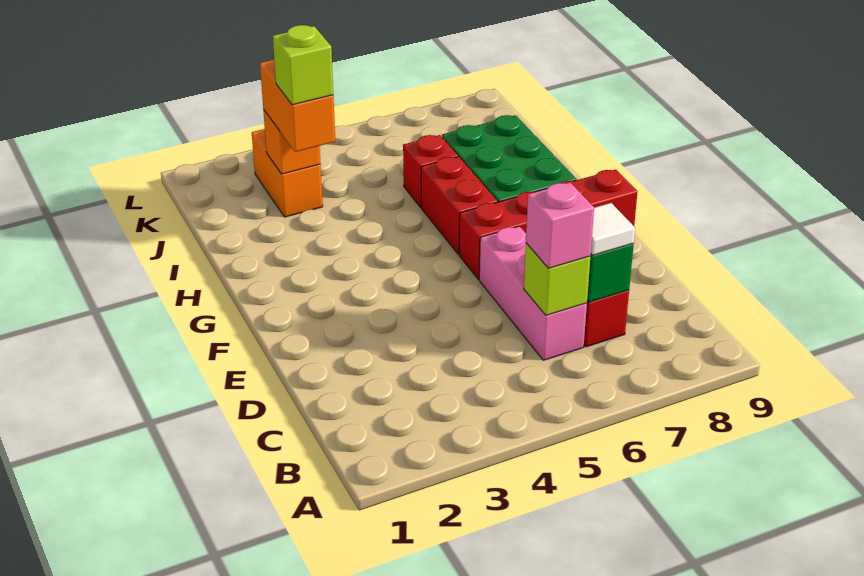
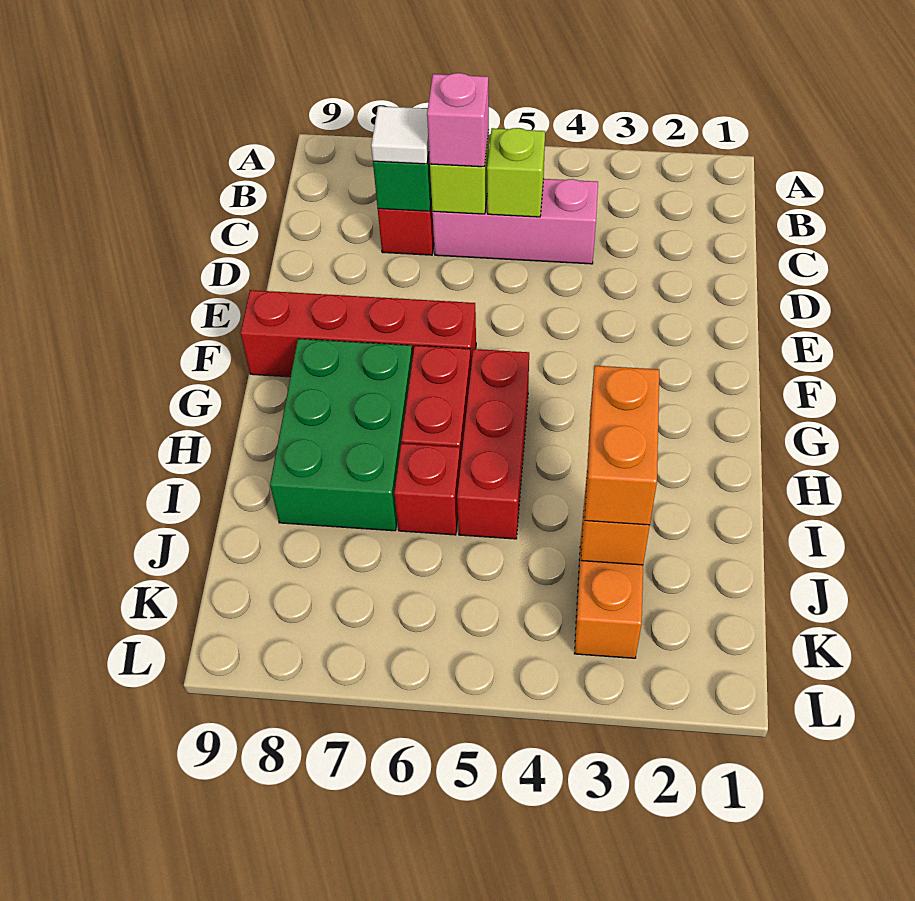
pink brick C6:E6 level 1 -> pink brick C4:C6 level 1
none -> red brick G5:I5 level 1
lime brick I3 level 4 -> lime brick C5 level 2

